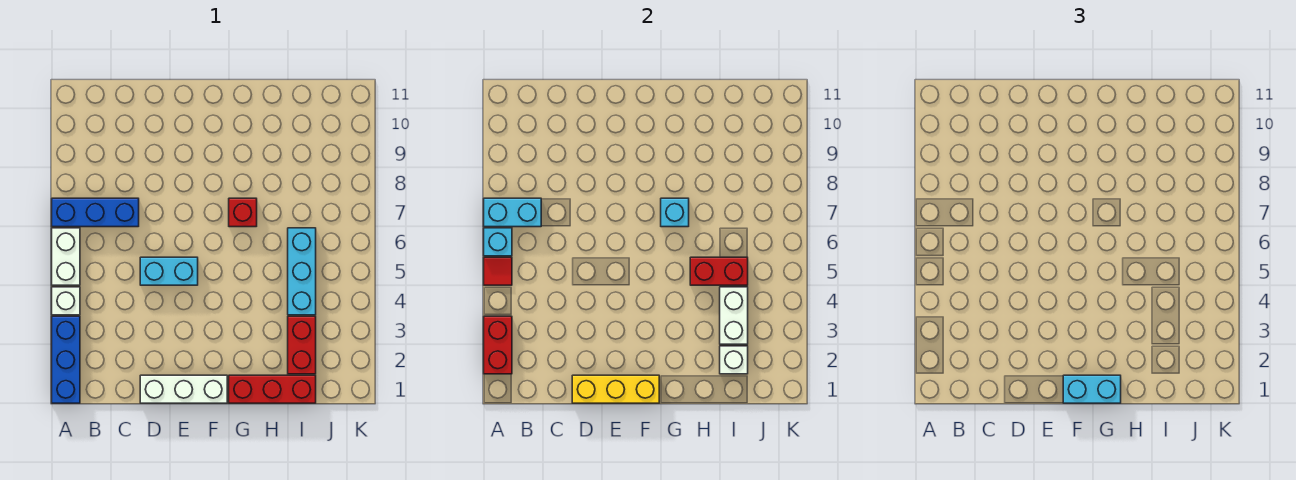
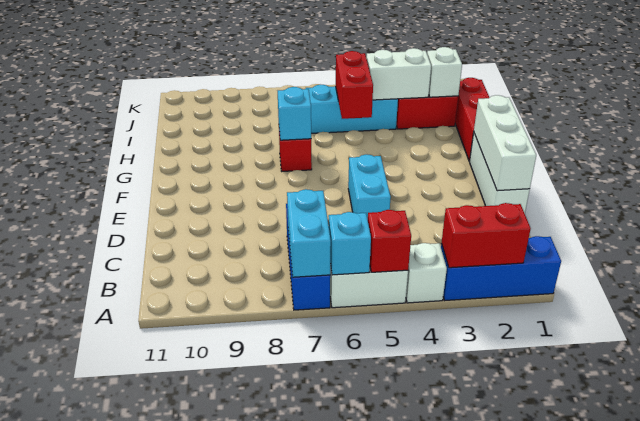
red tile A5 level 2 -> red brick A5 level 2
yellow brick D1:F1 level 2 -> white brick D1:F1 level 2
cyan brick F1:G1 level 3 -> none

